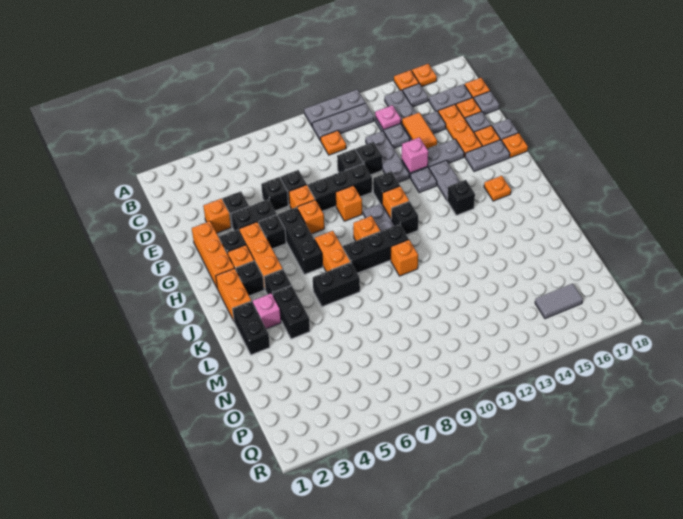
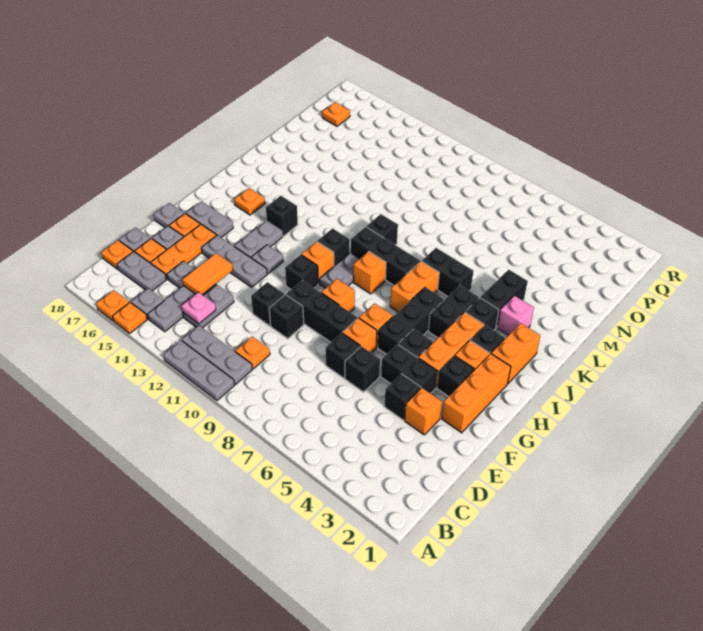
grey plate D12:F12 level 1 -> none
pink brick F13 level 2 -> none
orange plate G18 level 1 -> orange plate P17 level 1
black brick K2:L2 level 1 -> black brick I5:J5 level 1
orange brick K10 level 1 -> black brick K10 level 1
grey tile P15:P16 level 1 -> none

